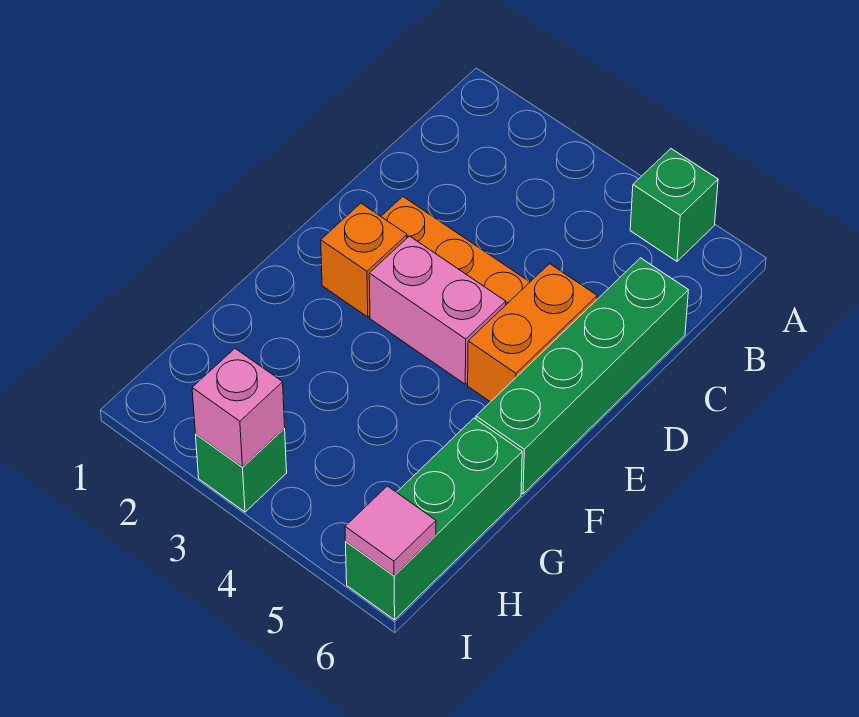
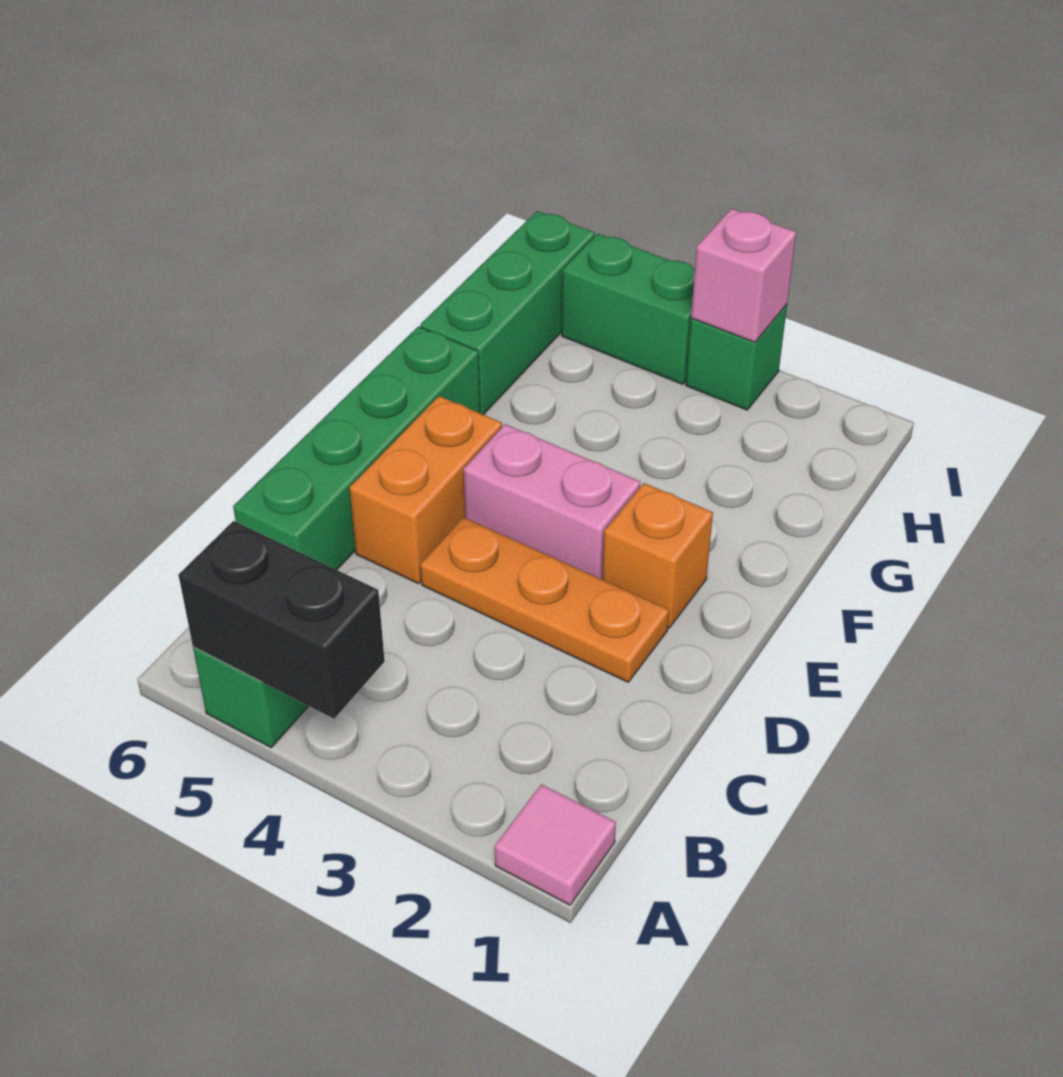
none -> black brick A4:A5 level 2
none -> green brick I4:I5 level 1
pink tile I6 level 2 -> pink tile A1 level 1

